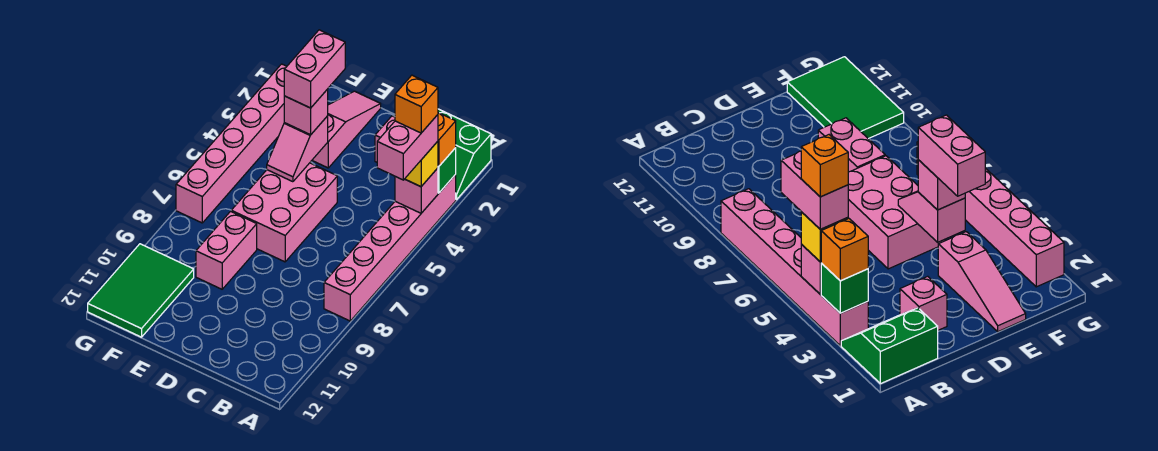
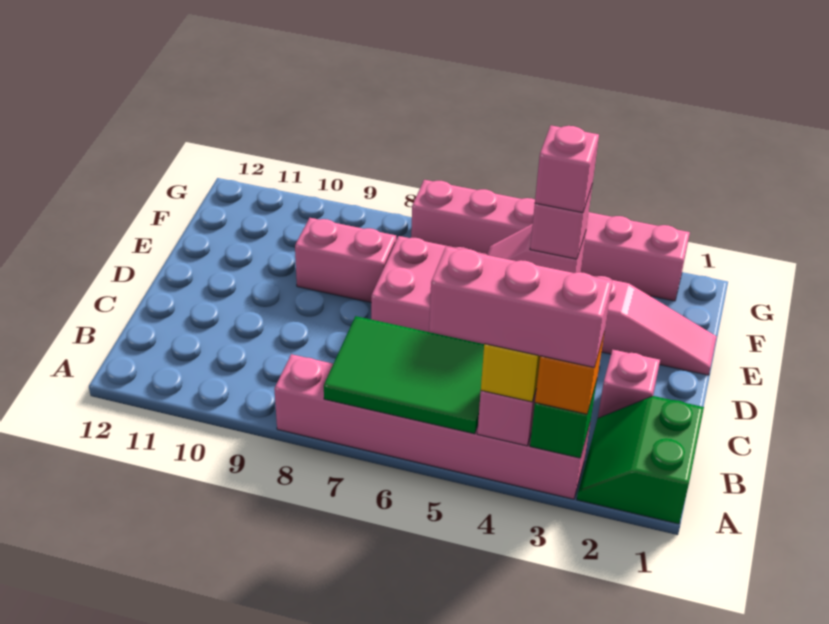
pink brick A4:A5 level 4 -> pink brick A3:A5 level 4
orange brick A4 level 5 -> none
pink brick E3:E4 level 4 -> pink brick E4 level 4
green tile F10:G12 level 1 -> green tile A5:B7 level 2

